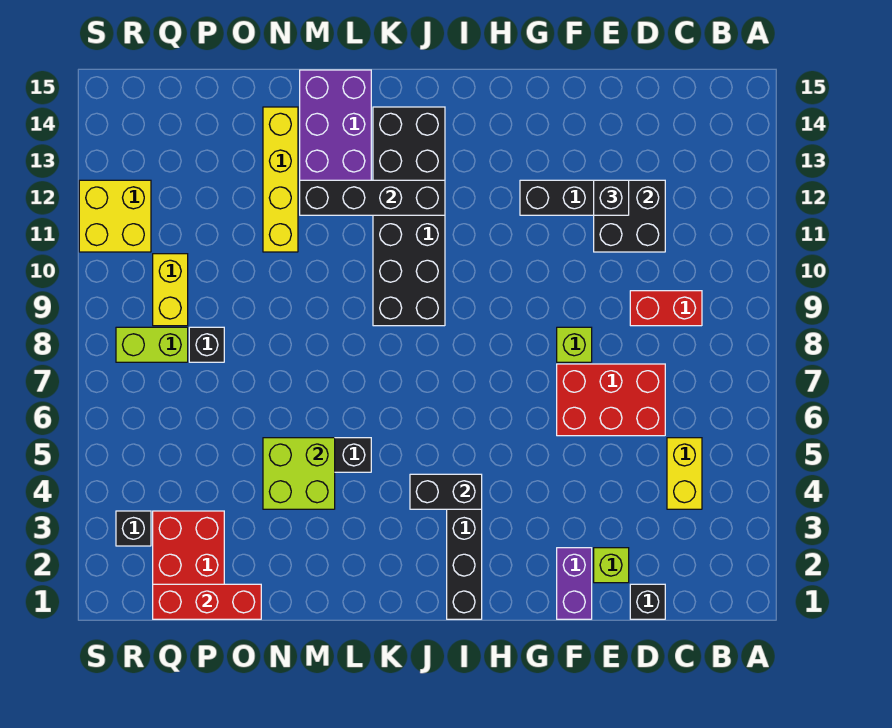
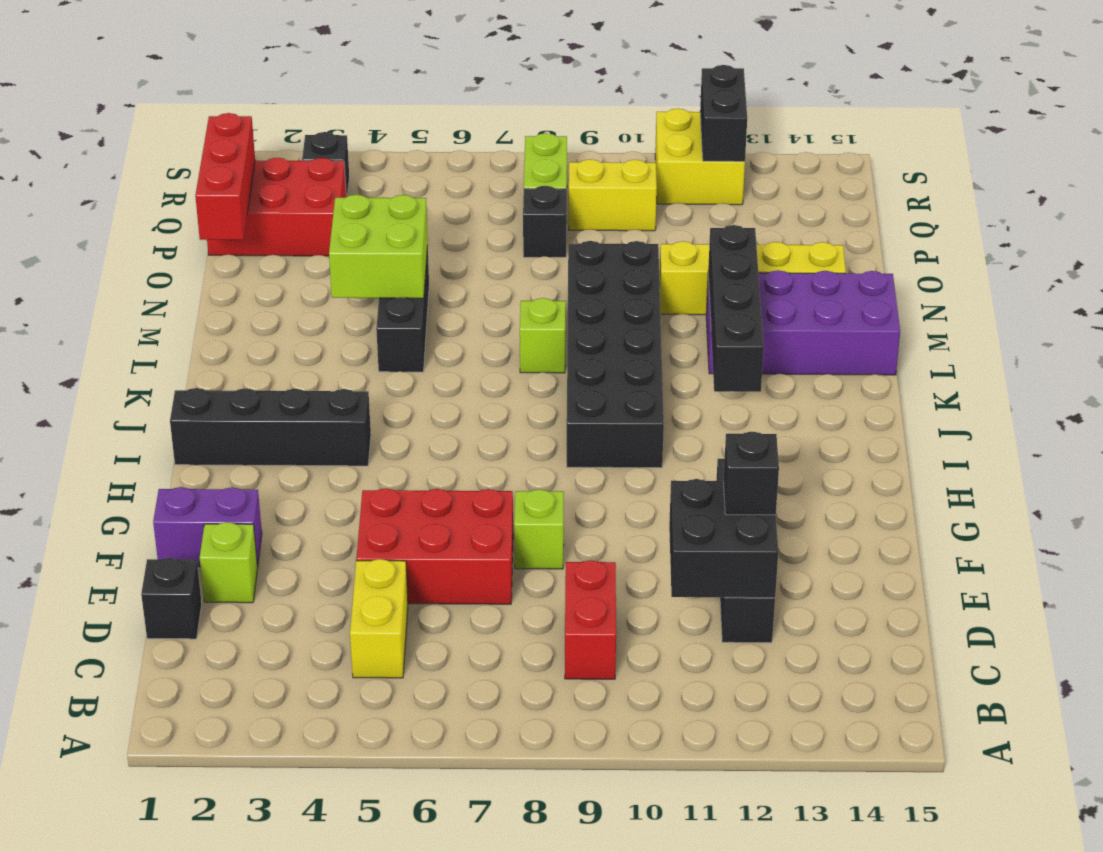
yellow brick C4:C5 level 1 -> yellow brick C5:D5 level 1
red brick D6:F7 level 1 -> red brick E5:F7 level 1
black brick I4:J4 level 2 -> black brick R12:S12 level 2
black brick J9:K14 level 1 -> black brick I9:N10 level 1
none -> lime brick L8 level 1

